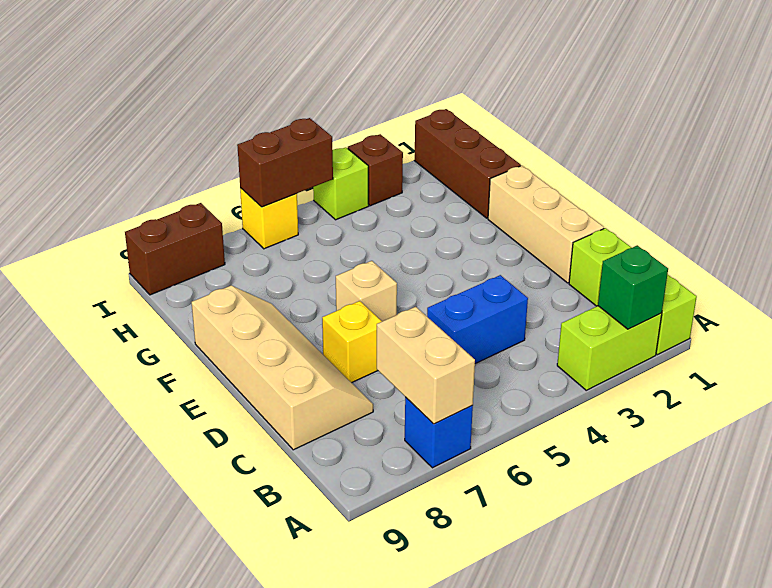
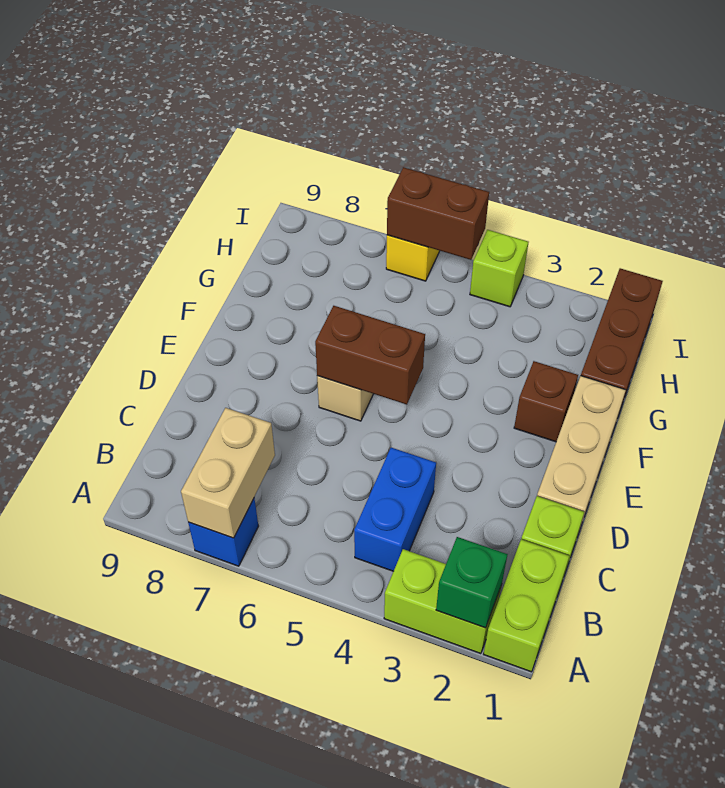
blue brick C4:C5 level 1 -> blue brick B4:C4 level 1
tan slope C8:F9 level 1 top 9 -> none
yellow brick D7 level 1 -> none
brown brick I3 level 1 -> brown brick F2 level 1
brown brick I8:I9 level 1 -> brown brick E5:E6 level 2

